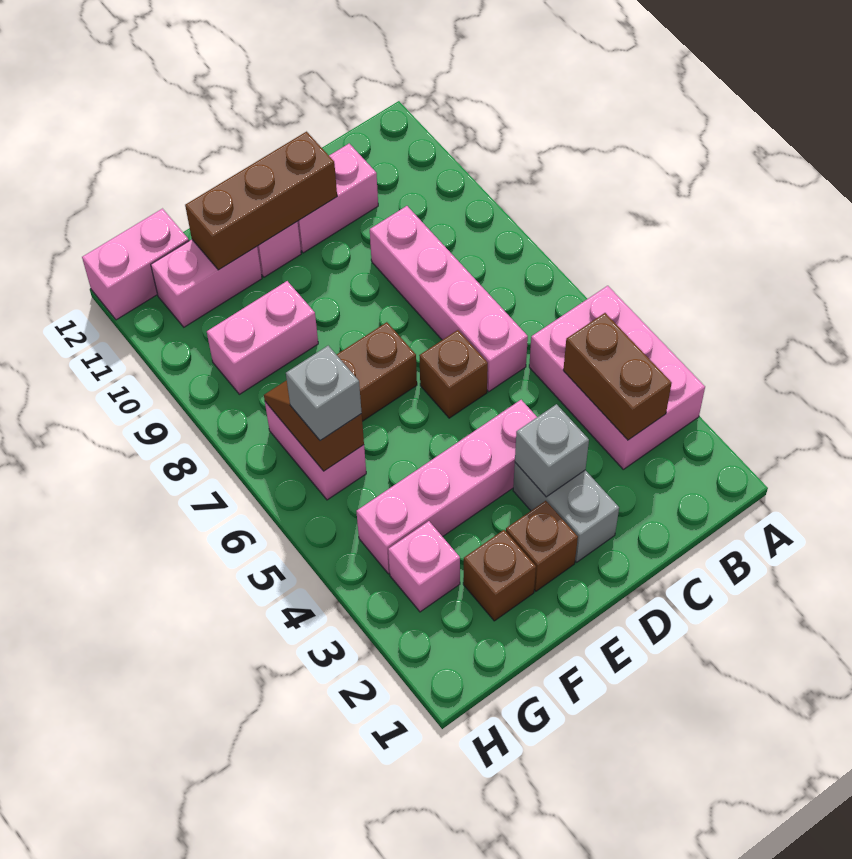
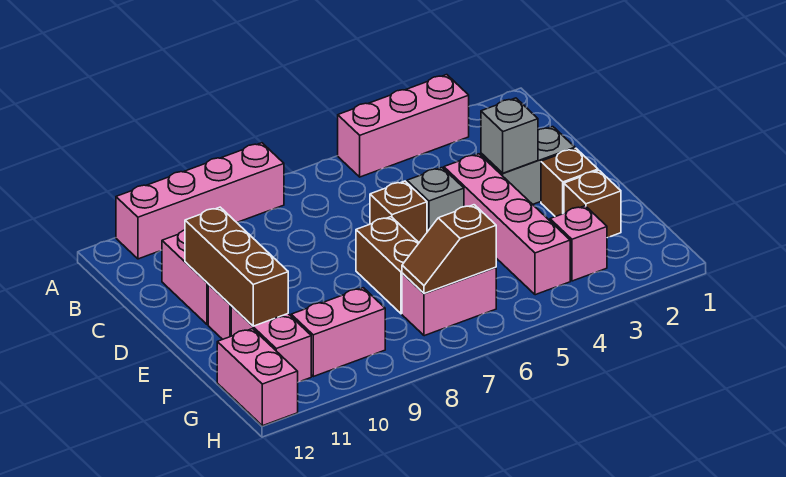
pink brick A3:B5 level 1 -> pink brick A3:A5 level 1
brown brick B3:B4 level 2 -> none
pink brick C6:C9 level 1 -> pink brick A8:A11 level 1
pink brick F9:G9 level 1 -> pink brick G9:G10 level 1
grey brick G6 level 3 -> grey brick D5 level 1

